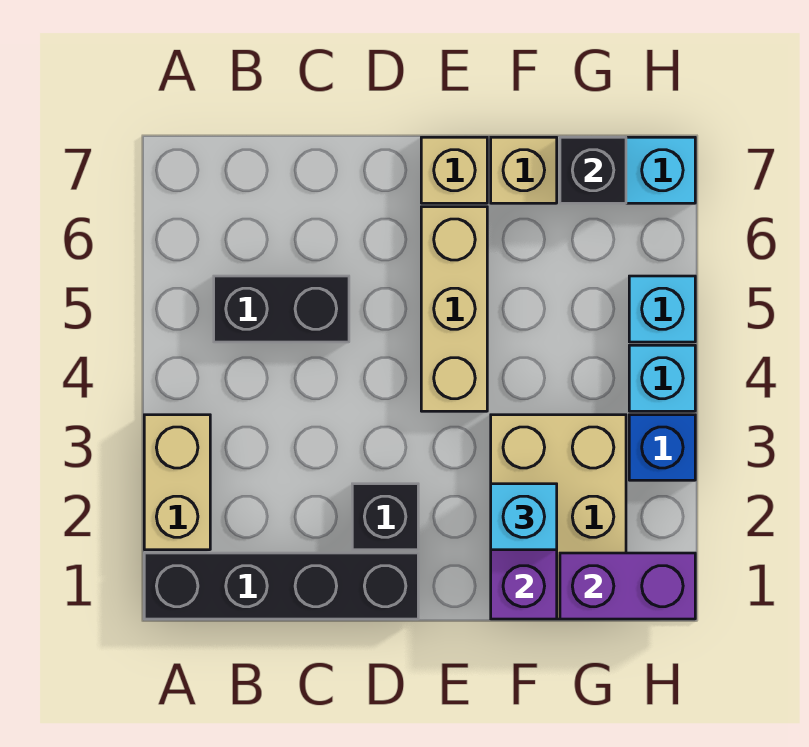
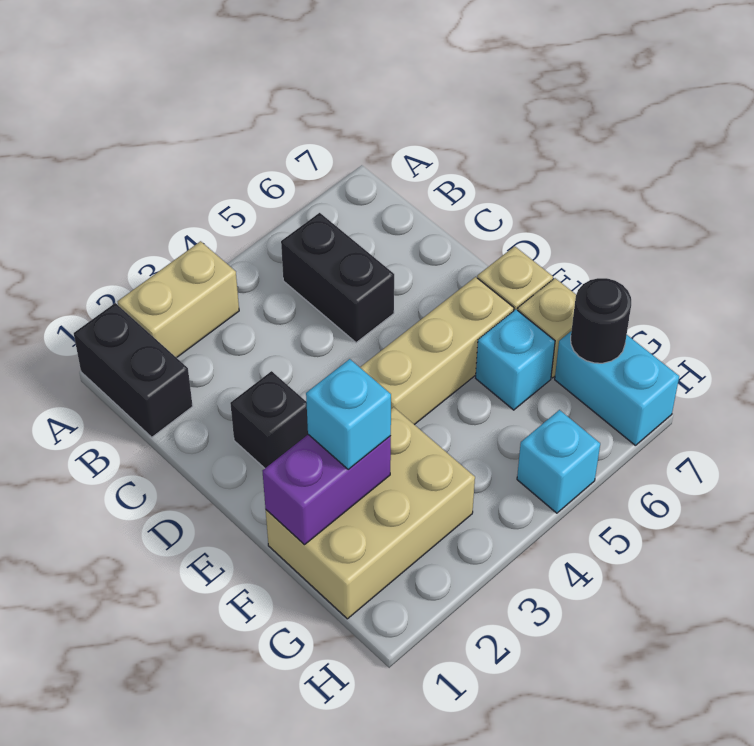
black brick A1:D1 level 1 -> black brick A1:B1 level 1
purple brick G1:H1 level 2 -> none
black brick G7 level 2 -> black round brick G7 level 2
blue brick H3 level 1 -> none
cyan brick H4 level 1 -> cyan brick F6 level 1

